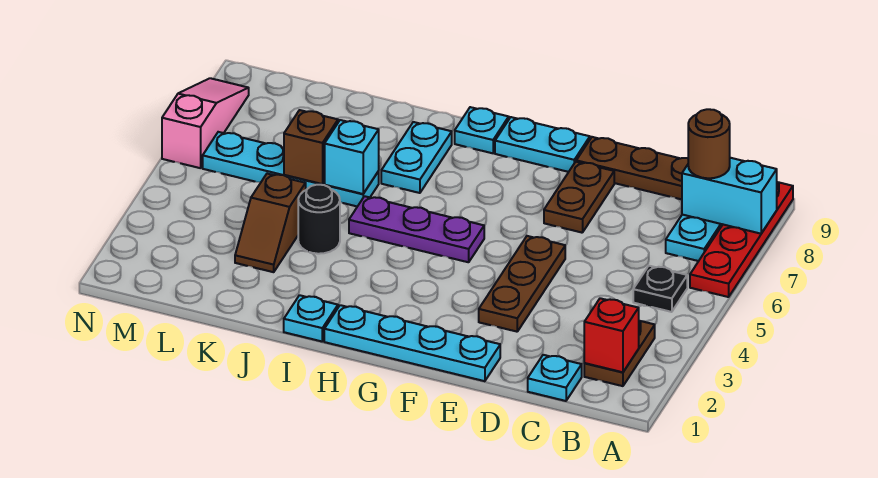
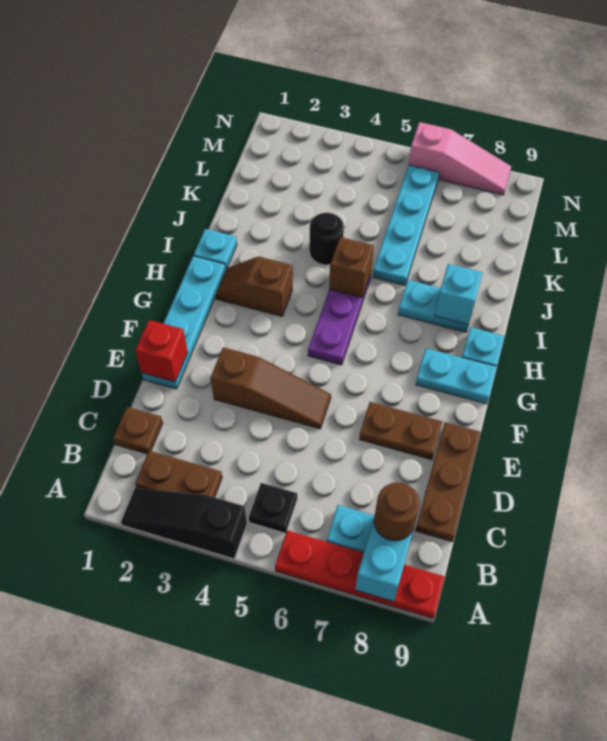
none -> black slope A2:A4 level 1 top 4
red brick B2 level 2 -> red brick E1 level 2
cyan plate C1 level 1 -> brown plate C1 level 1
brown plate E3:E5 level 1 -> brown slope E3:E5 level 1 top 3
cyan plate F9:G9 level 1 -> cyan plate G8:G9 level 1
cyan brick J6 level 2 -> cyan brick I8 level 2
brown slope K3:K4 level 1 top 4 -> brown slope H2:H3 level 1 top 3
brown brick K6 level 2 -> brown brick I5 level 2

